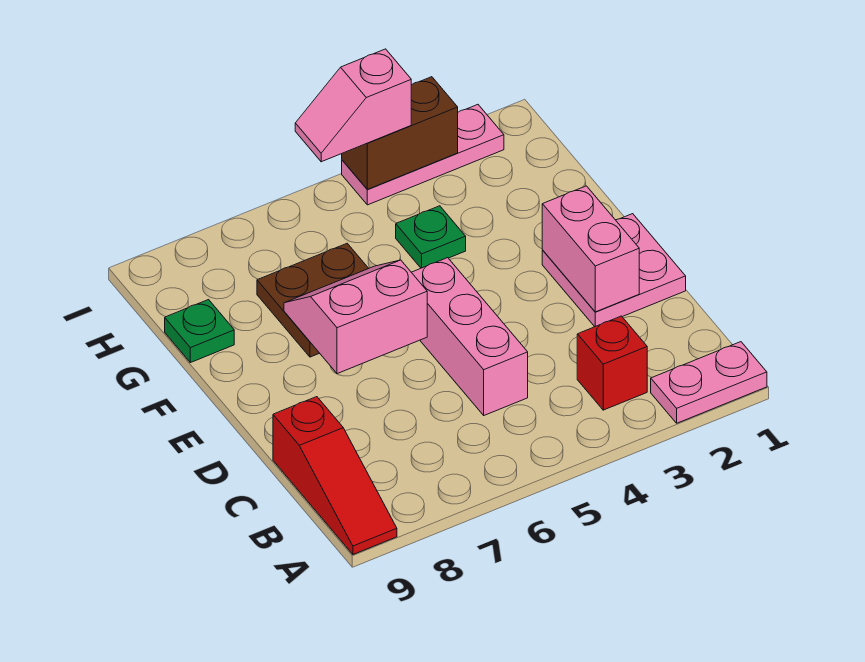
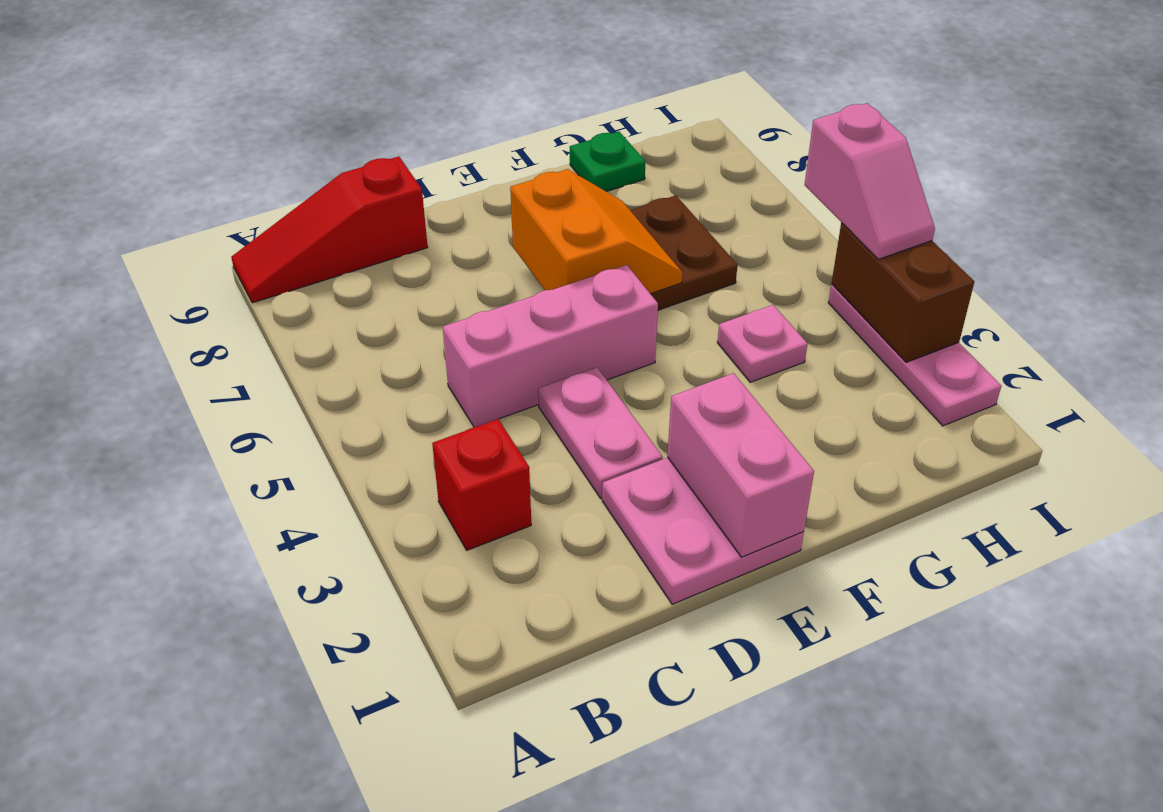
pink plate A1:A2 level 1 -> pink plate D3:D4 level 1
pink brick D2:E2 level 2 -> pink brick E1:E2 level 2
pink slope E6:F7 level 2 top E -> orange slope E6:F7 level 2 top E
green plate G4 level 1 -> pink plate G4 level 1
pink slope I4:I5 level 3 top 4 -> pink slope I4:I5 level 3 top 5

